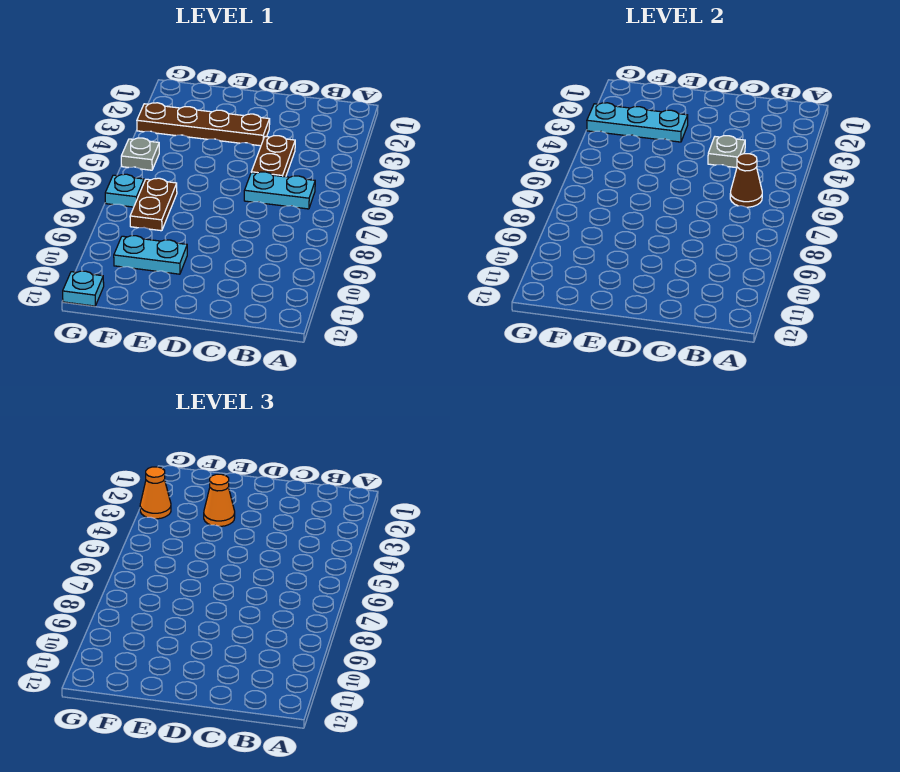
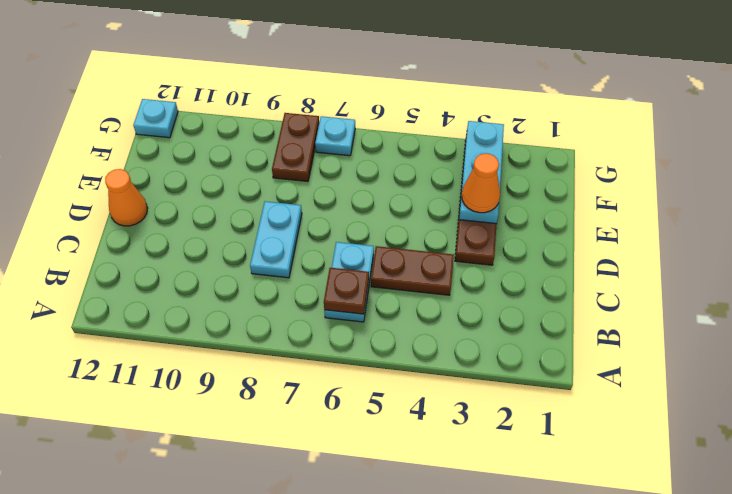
brown cone B6 level 2 -> brown plate B6 level 2
grey plate C4 level 2 -> none
cyan plate E10:F10 level 1 -> cyan plate C8:D8 level 1
brown plate F7:F8 level 1 -> brown plate F8:G8 level 1
orange cone G3 level 3 -> orange cone D12 level 1
grey plate G5 level 1 -> none

